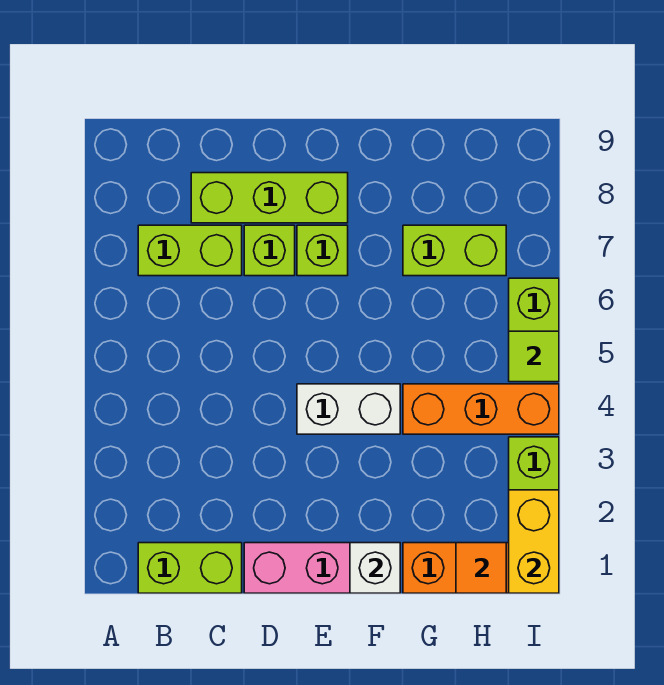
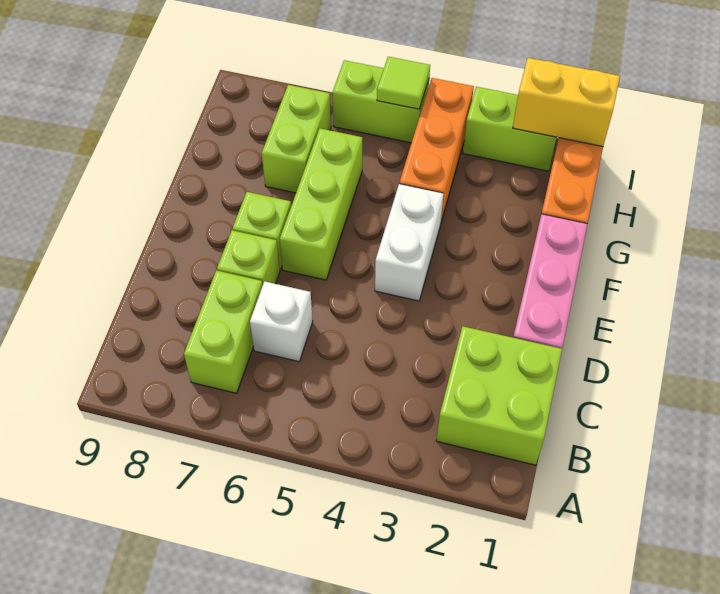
lime brick B1:C1 level 1 -> lime brick B1:C2 level 1
lime brick C8:E8 level 1 -> lime brick E6:G6 level 1
white brick F1 level 2 -> white brick C6 level 1
orange tile H1 level 2 -> none

